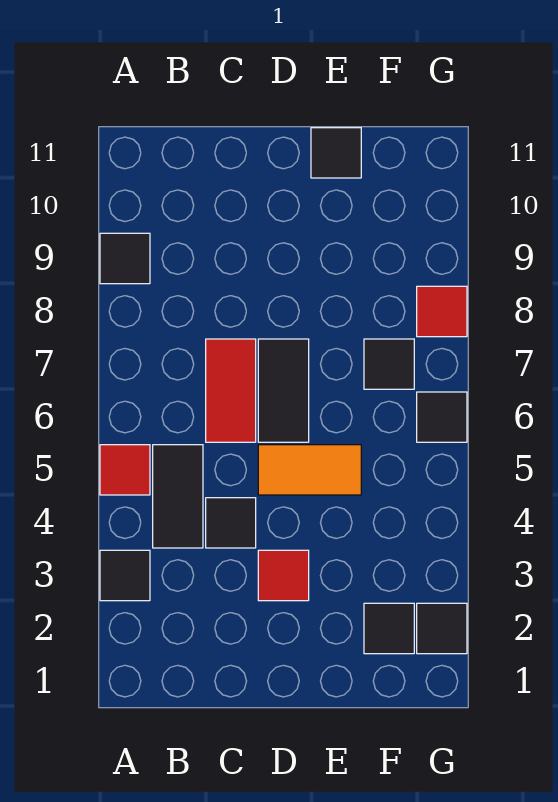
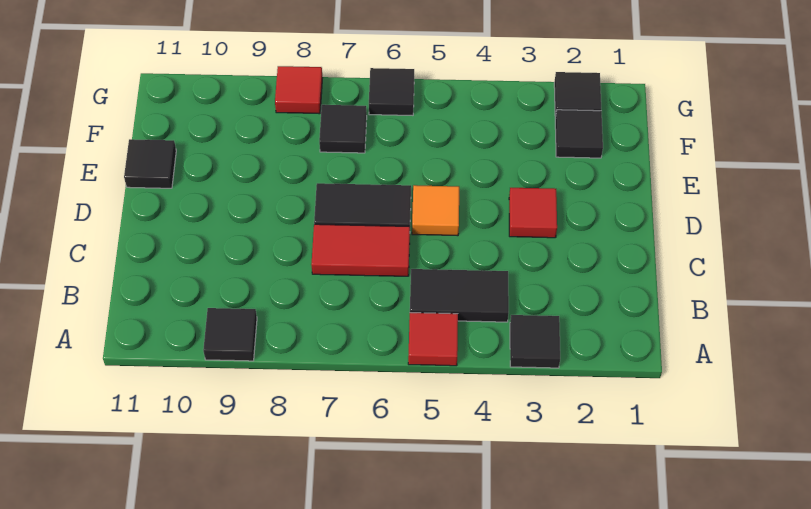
black tile C4 level 1 -> none
orange tile D5:E5 level 1 -> orange tile D5 level 1

